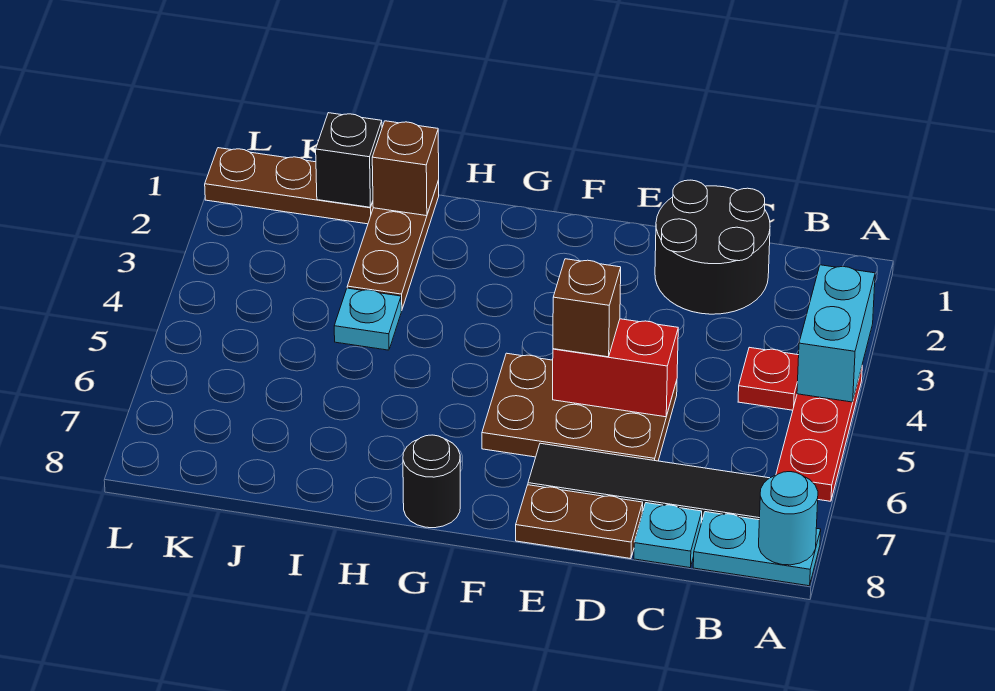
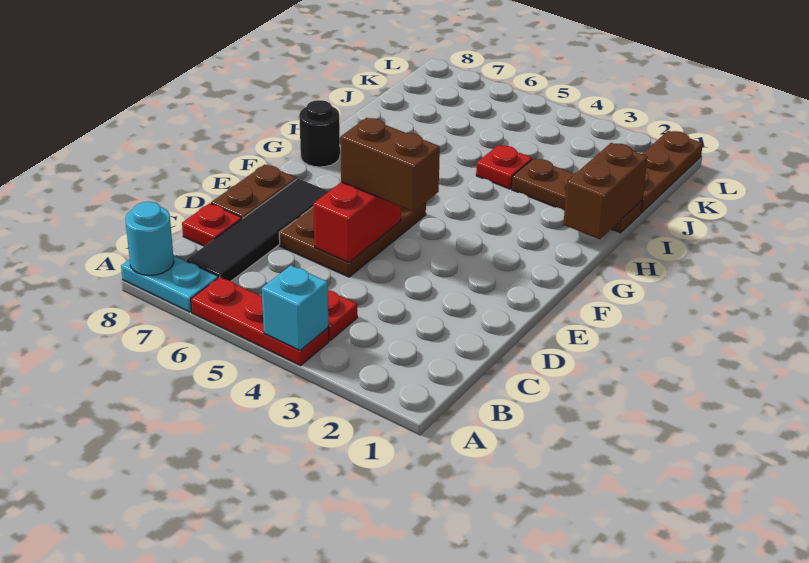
cyan brick A3:A4 level 2 -> cyan brick A4 level 2
cyan plate A8:B8 level 1 -> cyan plate A7:A8 level 1
black round brick C1:D2 level 1 -> none
cyan plate C8 level 1 -> red plate C8 level 1
brown brick E5 level 3 -> brown brick E4:E5 level 3
brown brick I1 level 2 -> brown brick H1:I1 level 2
cyan plate I4 level 1 -> red plate I4 level 1
black brick J1 level 2 -> none

